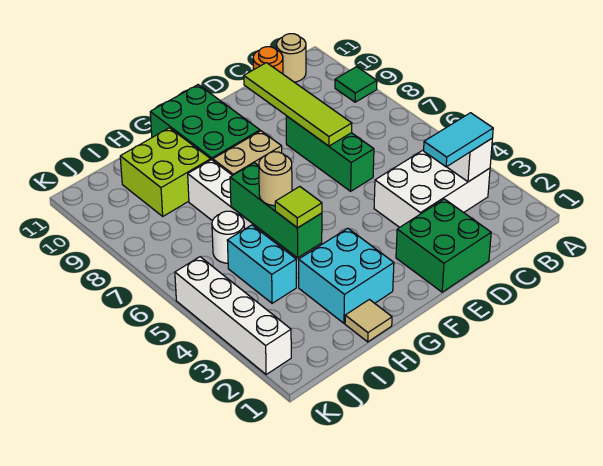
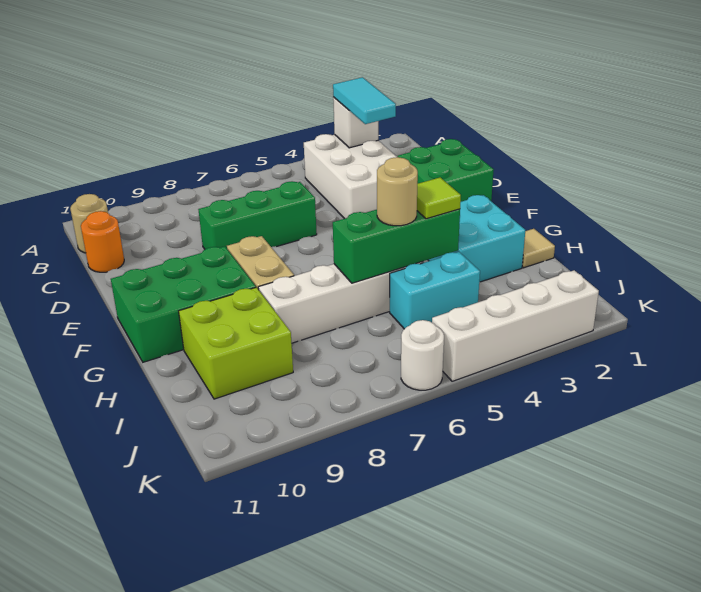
green tile A9 level 1 -> none
lime tile D7:D10 level 2 -> none
white round brick I6 level 1 -> white round brick K6 level 1

